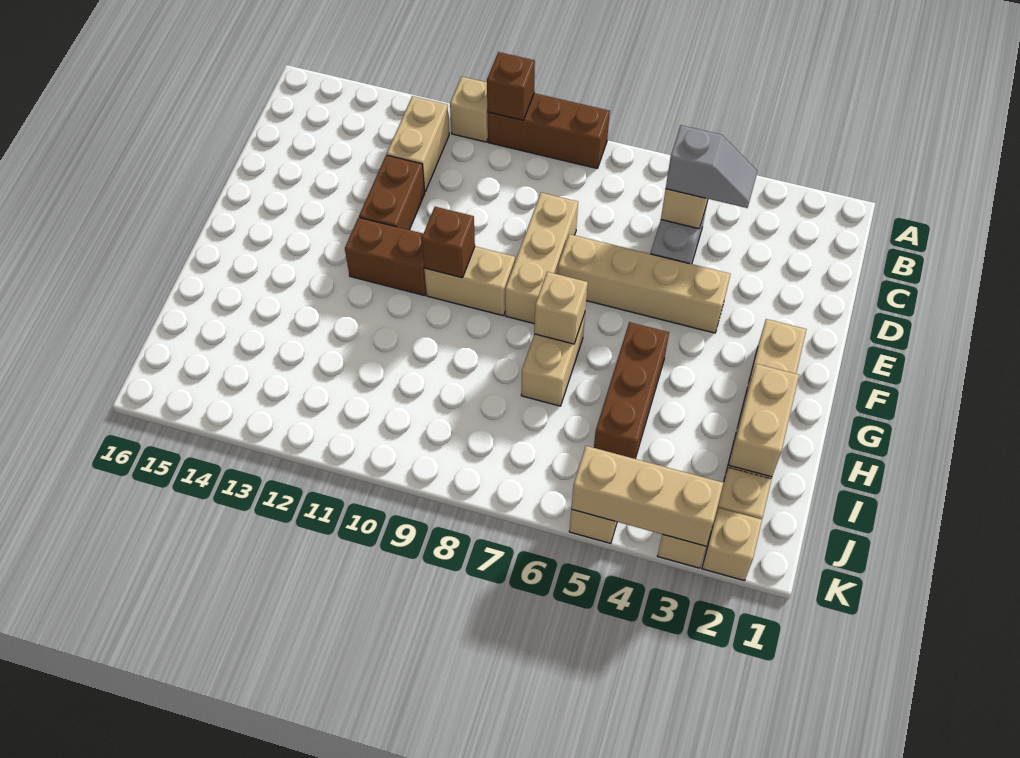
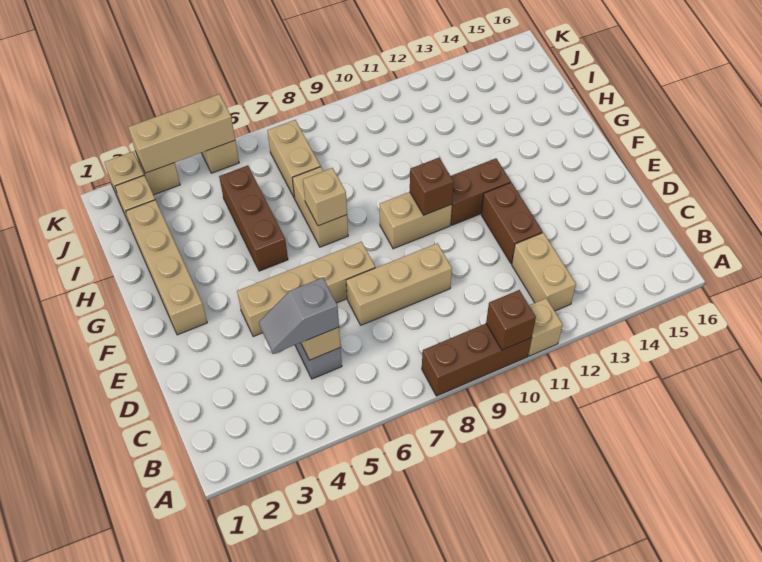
tan brick D8:F8 level 1 -> tan brick D7:D9 level 1
tan brick H2:I2 level 2 -> tan brick I7:J7 level 1

